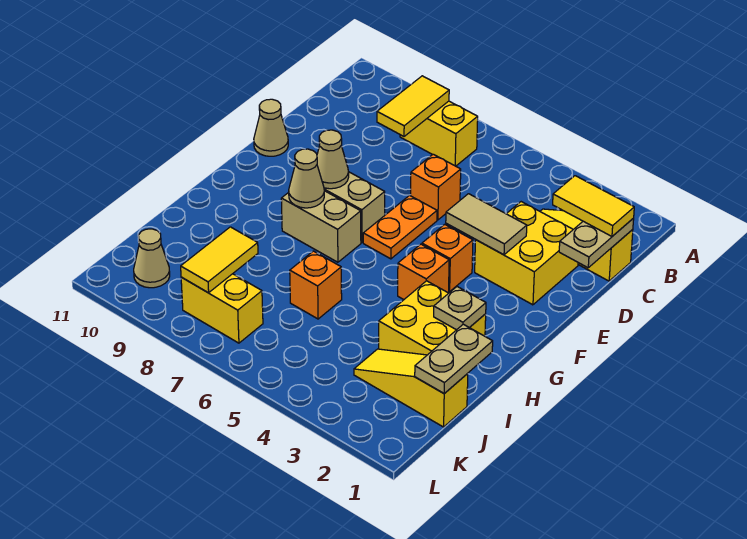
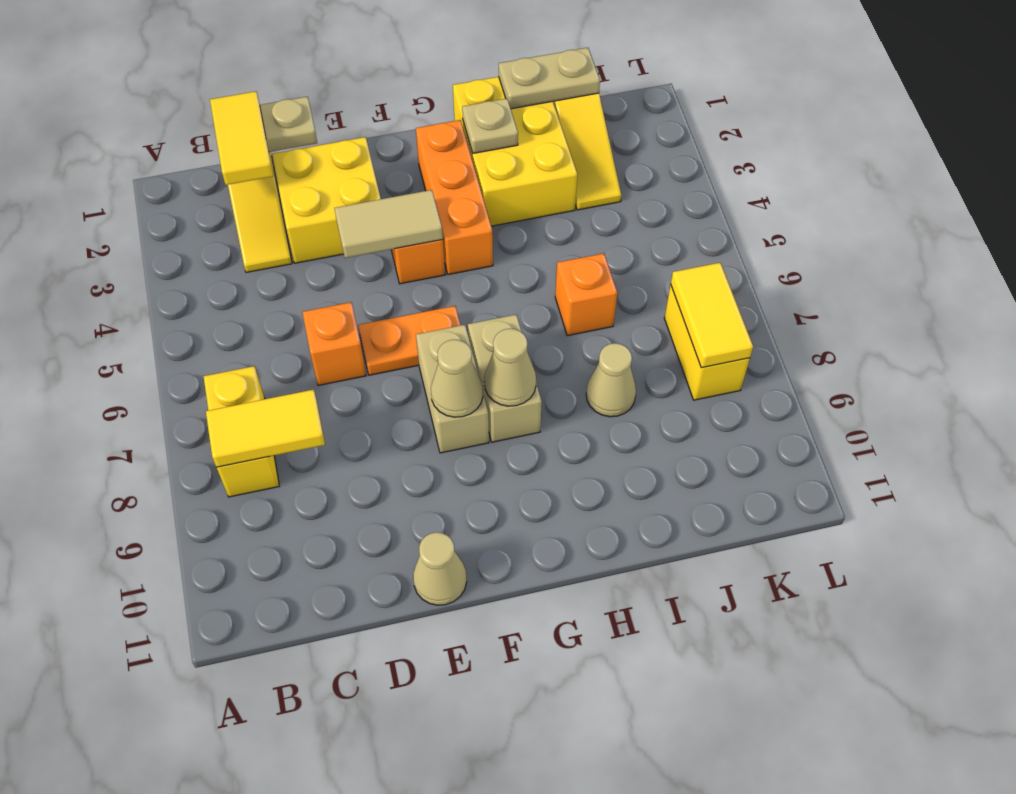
tan tile E3:E4 level 2 -> tan tile E4:F4 level 2
orange brick G4 level 1 -> orange brick G2:G4 level 1
yellow brick H2:I3 level 1 -> yellow brick H1:I3 level 1
yellow tile J8:K8 level 2 -> yellow tile K7:K8 level 2
tan cone K10 level 1 -> tan cone I8 level 1

